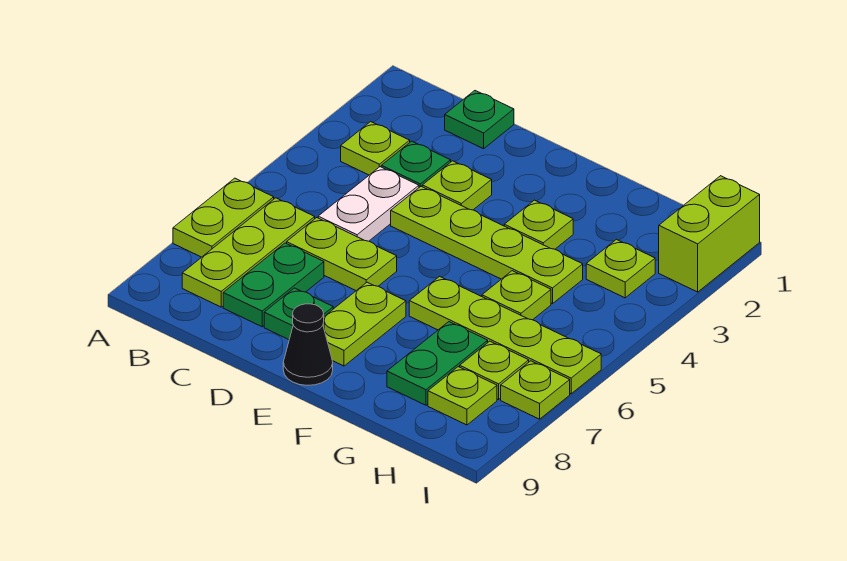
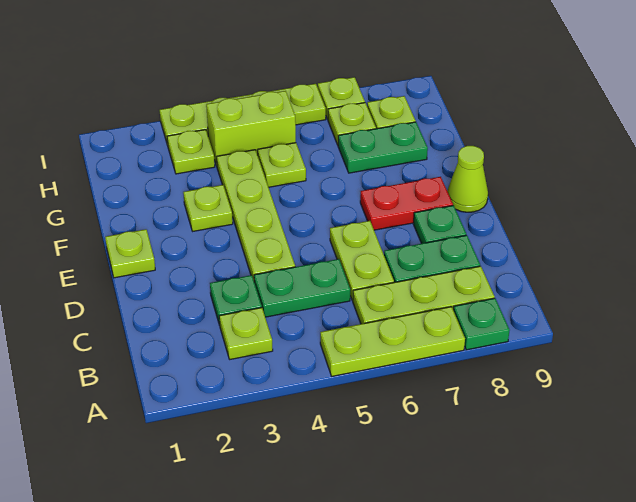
lime plate A6:A7 level 1 -> lime plate A5:A7 level 1
green plate C1 level 1 -> green plate A8 level 1
white plate C4:C5 level 1 -> green plate C4:C5 level 1
lime plate D3 level 1 -> lime plate E1 level 1
lime plate E7:E8 level 1 -> red plate E7:E8 level 1
black cone E9 level 1 -> lime cone E9 level 1
lime plate F6:I6 level 1 -> lime plate I3:I6 level 1
lime brick I1:I2 level 1 -> lime brick H4:H5 level 1

